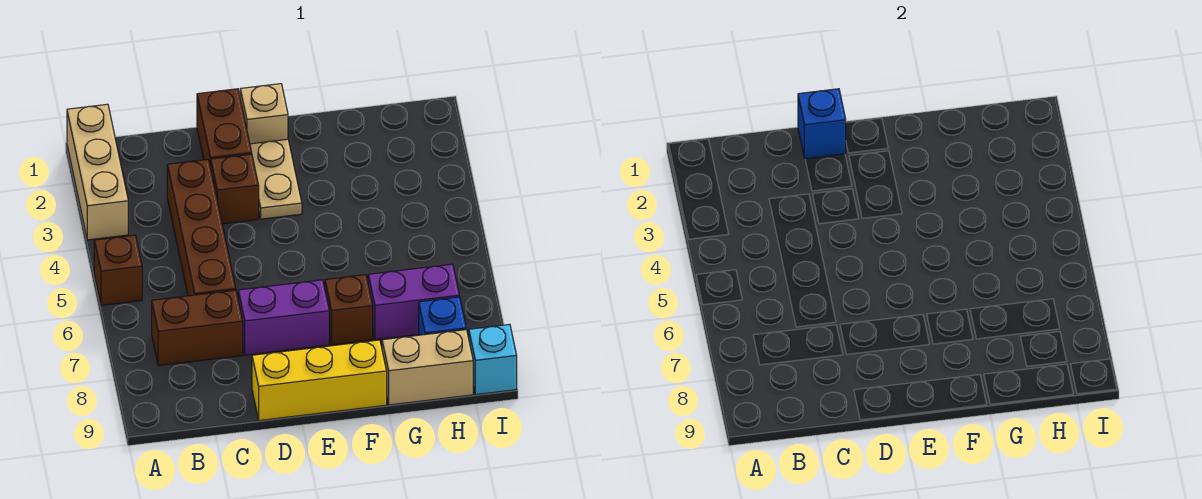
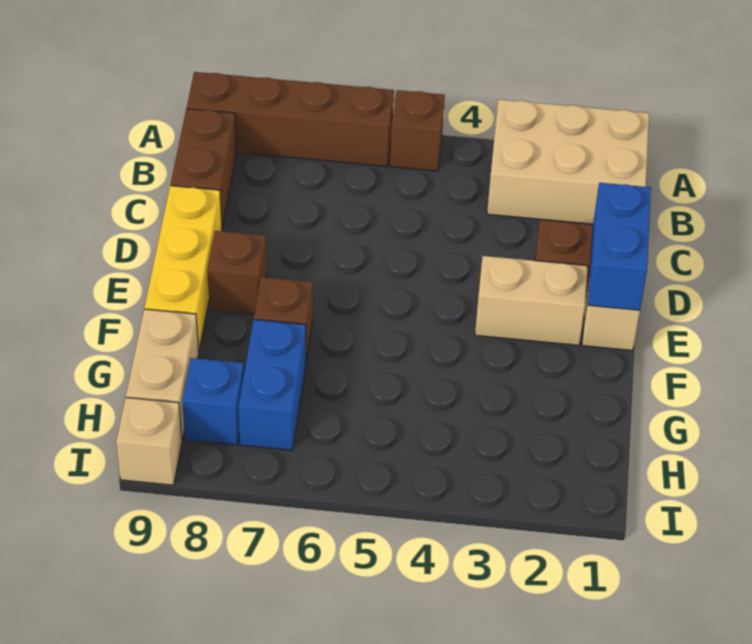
tan brick A1:A3 level 1 -> tan brick A1:B3 level 1
brown brick B7:C7 level 1 -> brown brick B9:C9 level 1
brown brick C3:C6 level 1 -> brown brick A6:A9 level 1
blue brick D1 level 2 -> blue brick D1:E1 level 2
brown brick D3 level 1 -> brown brick E8 level 1
purple brick D7:E7 level 1 -> none
tan plate E2:E3 level 1 -> tan brick E2:E3 level 1
purple brick G7:H7 level 1 -> blue brick G7:H7 level 1
cyan brick I9 level 1 -> tan brick I9 level 1

